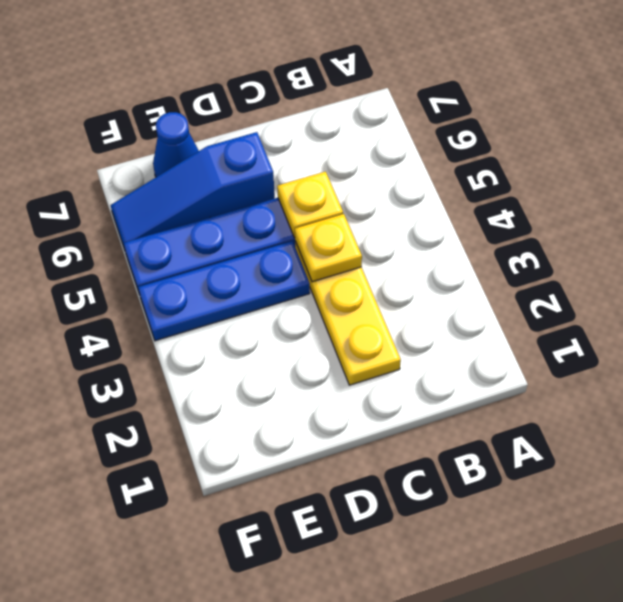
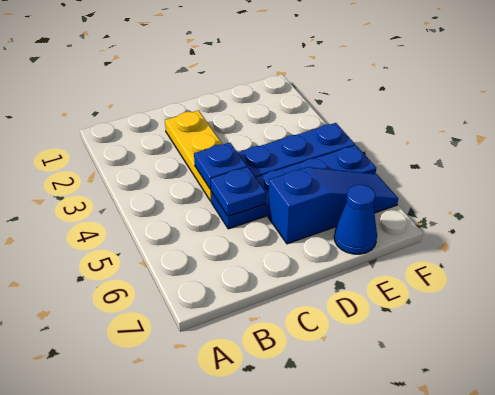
yellow plate C4 level 2 -> blue plate C4 level 2
yellow plate C5 level 2 -> blue plate C5 level 2

